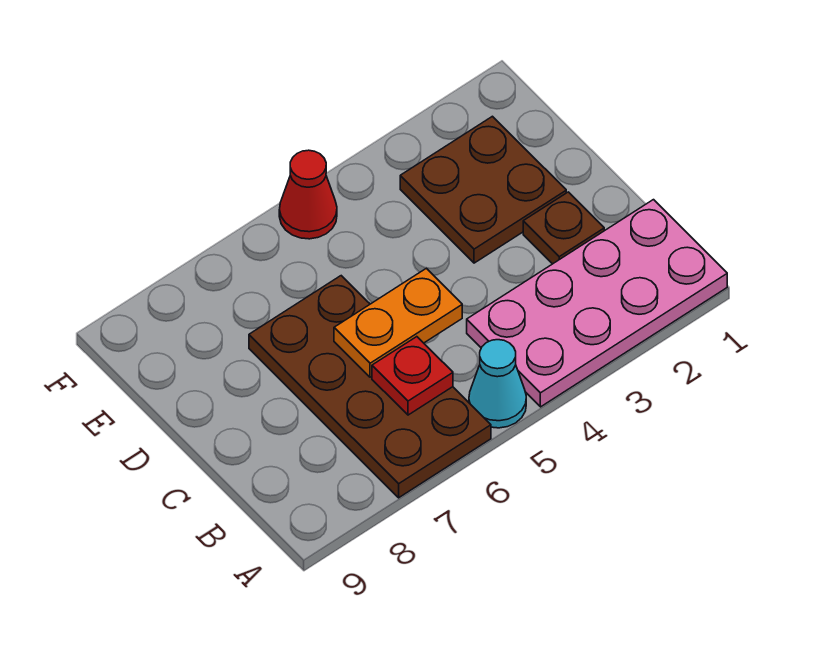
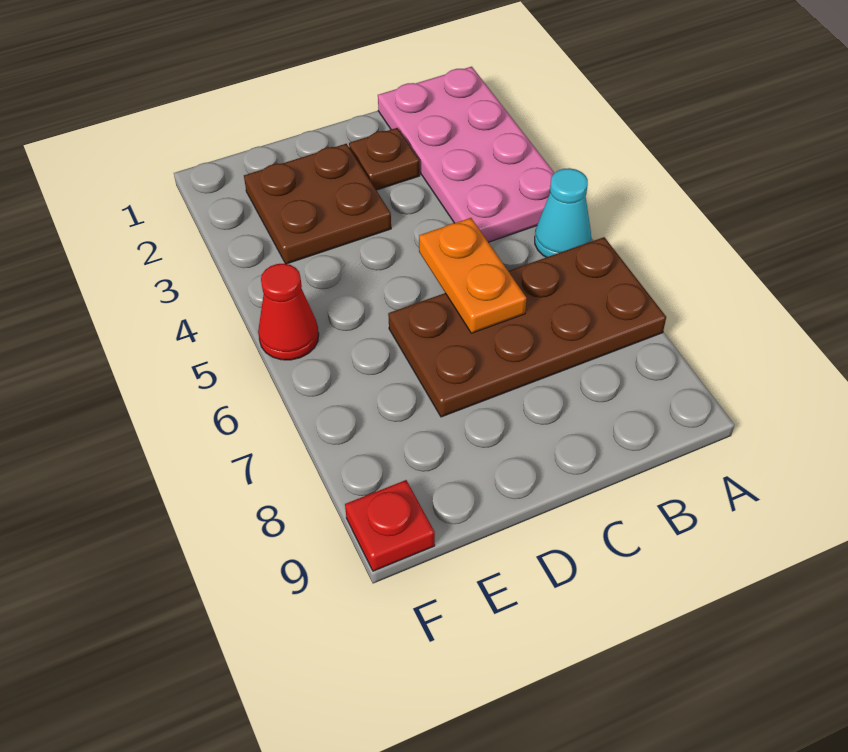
red plate B6 level 2 -> red plate F9 level 1

